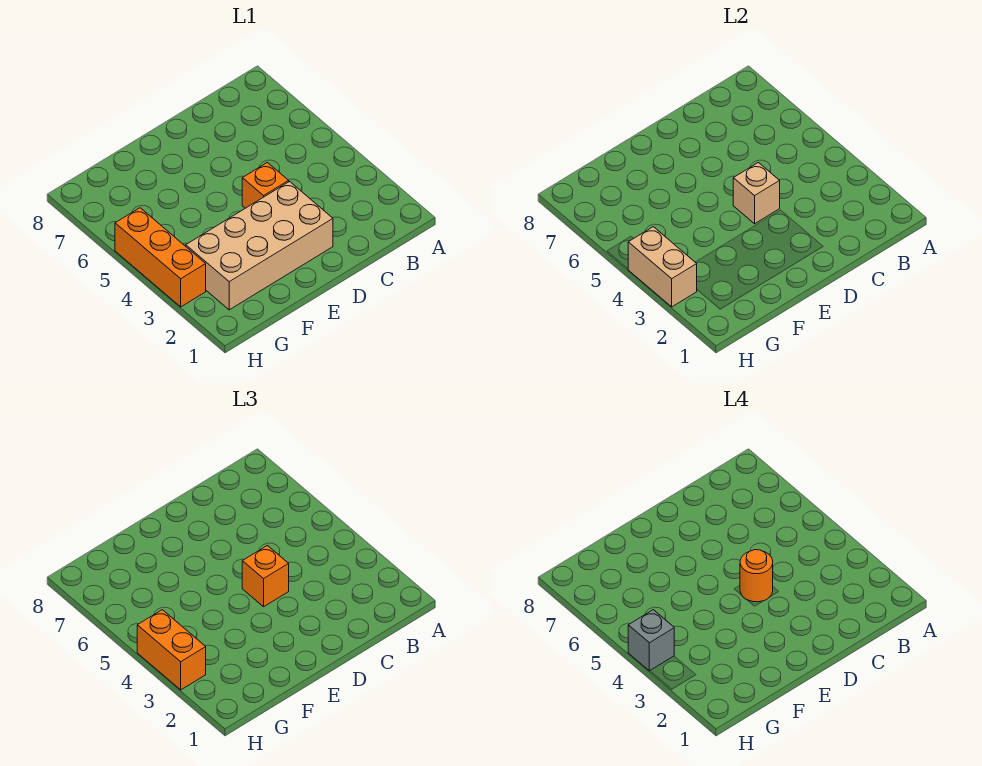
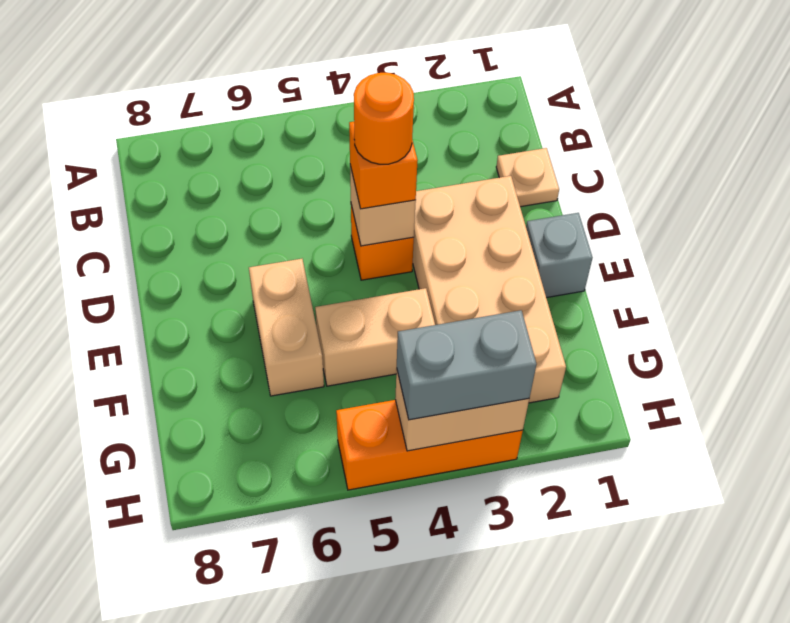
none -> tan plate C1 level 1
none -> tan brick E6:F6 level 1
none -> tan brick F4:F5 level 1
orange brick H3:H4 level 3 -> grey brick H3:H4 level 3
grey brick H4 level 4 -> grey brick E1 level 1

